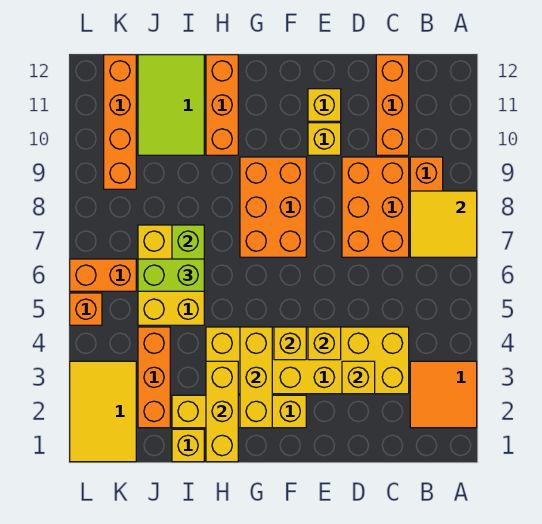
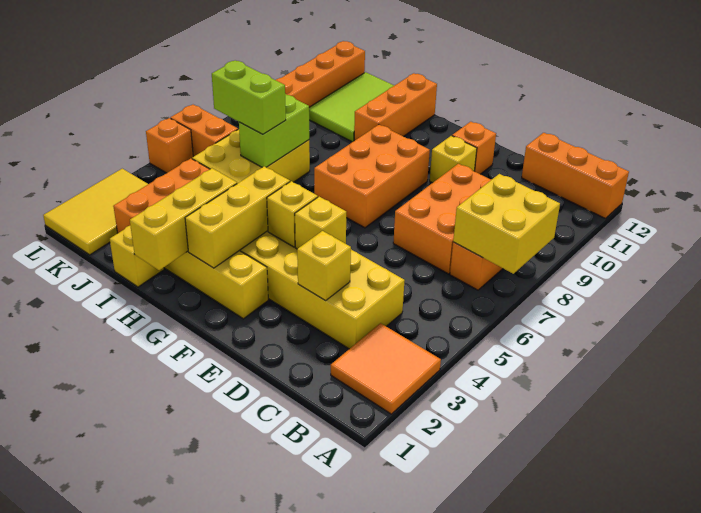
yellow tile A7:B8 level 2 -> yellow brick A7:B8 level 2
orange brick C10:C12 level 1 -> orange brick A12:C12 level 1
yellow brick E11 level 1 -> orange brick E11 level 1

